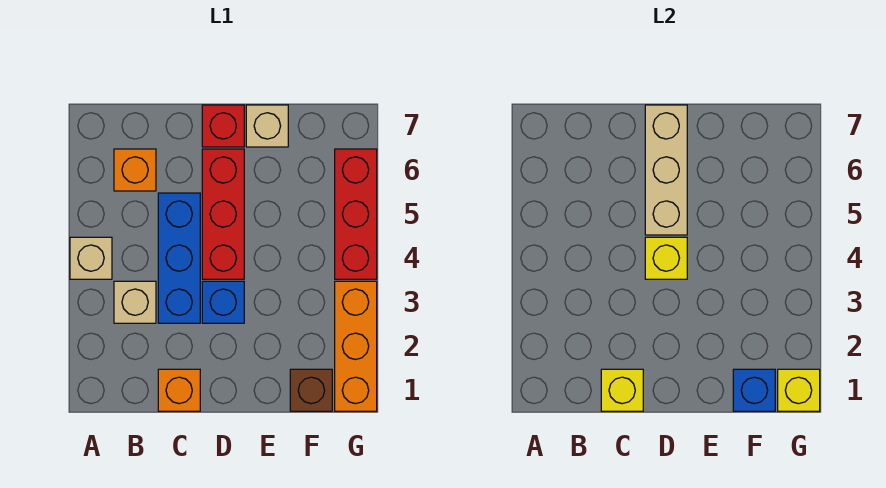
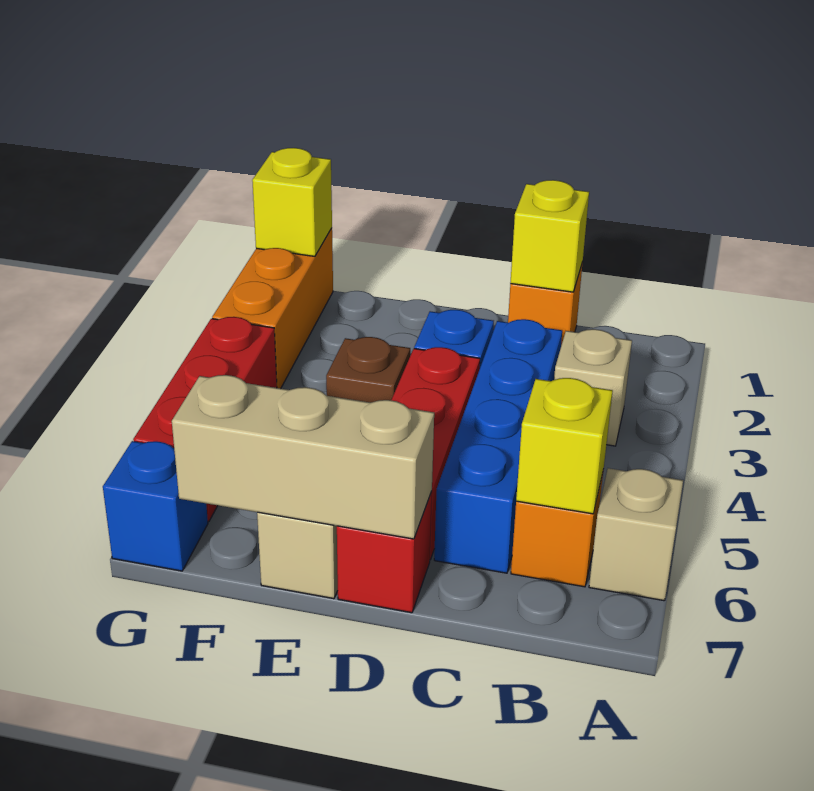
tan brick A4 level 1 -> tan brick A6 level 1
blue brick C3:C5 level 1 -> blue brick C3:C6 level 1
yellow brick D4 level 2 -> yellow brick B6 level 2
tan brick D5:D7 level 2 -> tan brick D7:F7 level 2
brown brick F1 level 1 -> brown brick E4 level 1
blue brick F1 level 2 -> blue brick G7 level 1

